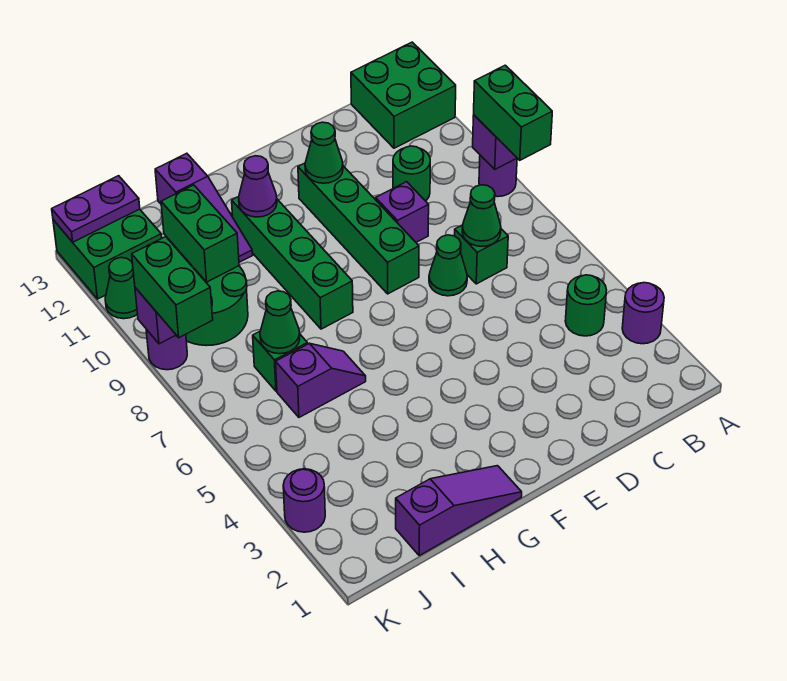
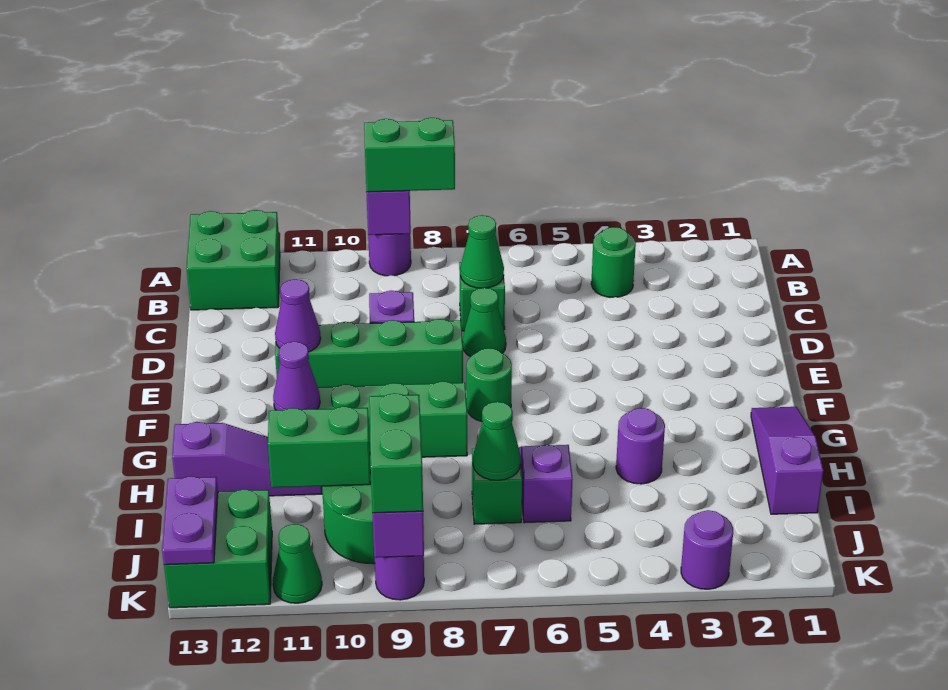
purple round brick A3 level 1 -> purple round brick H4 level 1
green round brick C10 level 1 -> green round brick F7 level 1
green cone E11 level 2 -> purple cone E11 level 2
green brick K8:K9 level 3 -> green brick J9:K9 level 3

